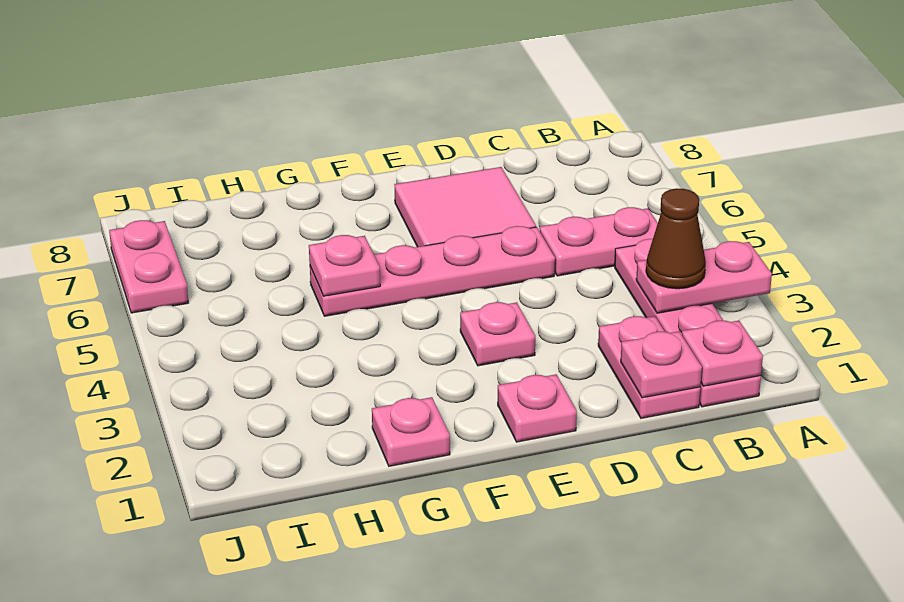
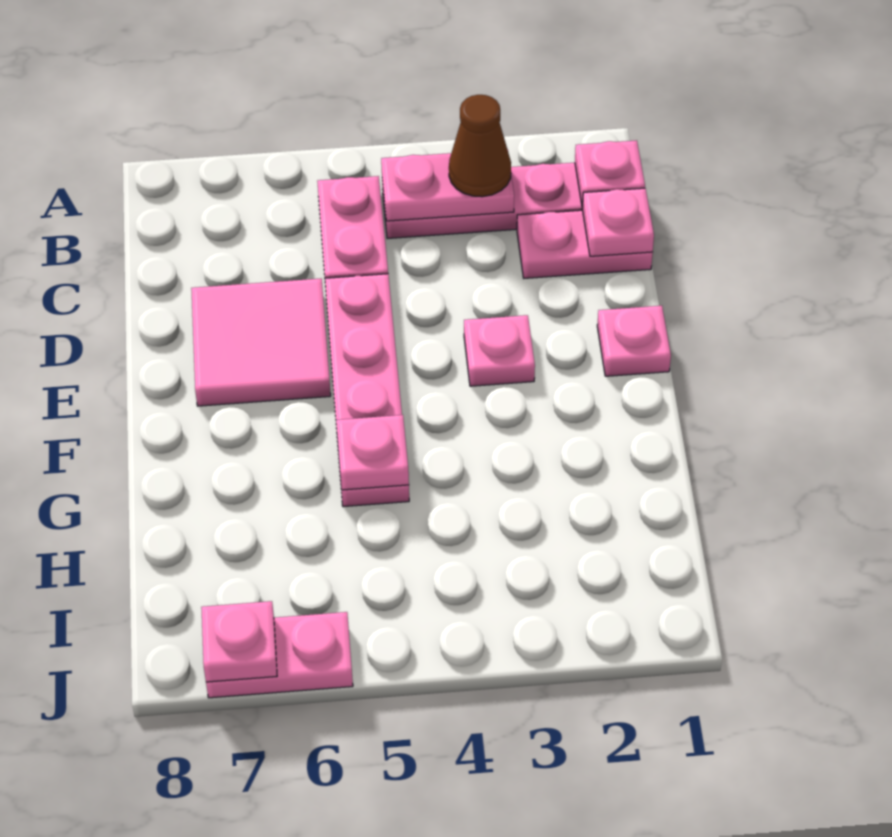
pink plate A3:B3 level 2 -> pink plate B3:B4 level 2
pink plate G1 level 1 -> pink plate J7 level 2

